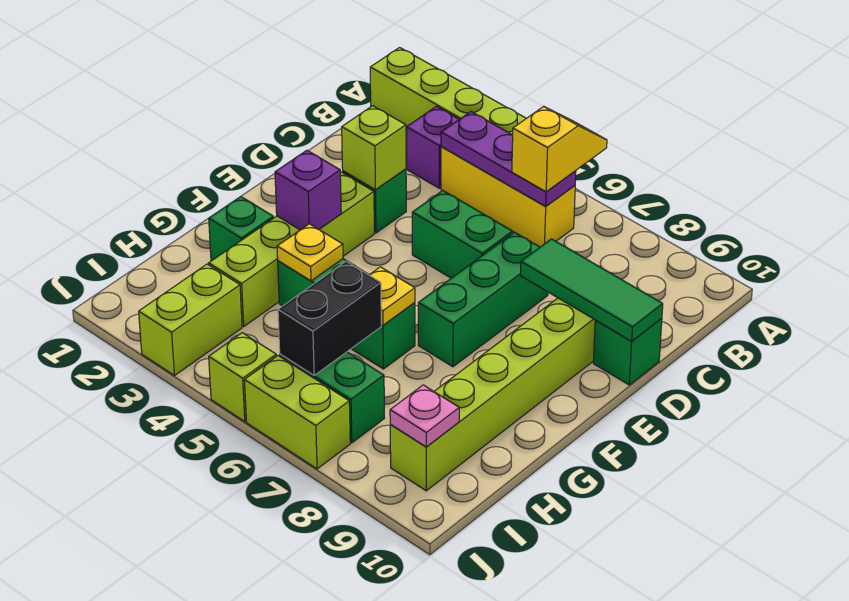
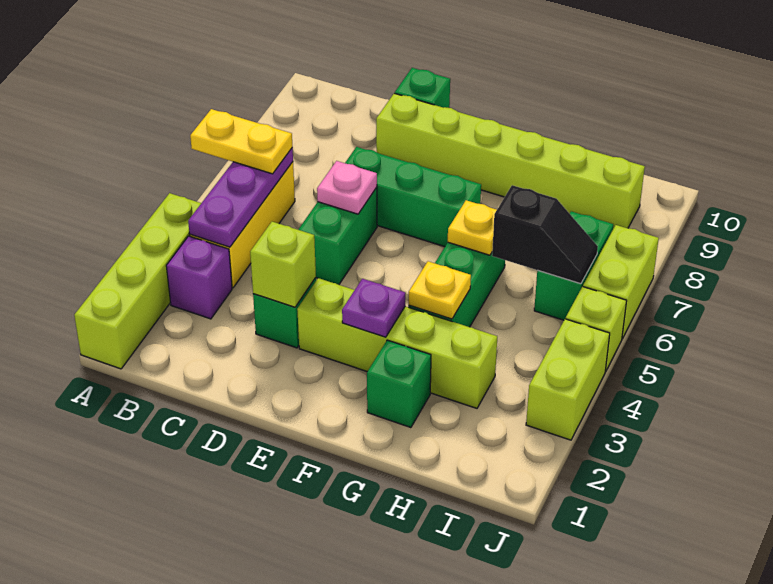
yellow slope A6:B6 level 3 top B -> yellow plate A6:B6 level 3
green tile D8:D10 level 2 -> none
purple brick F3 level 2 -> purple plate F3 level 2
black brick H6:I6 level 2 -> black slope H6:I6 level 2 top H
lime brick I3:J3 level 1 -> lime brick J3:J4 level 1
pink plate I9 level 2 -> pink plate D6 level 2

